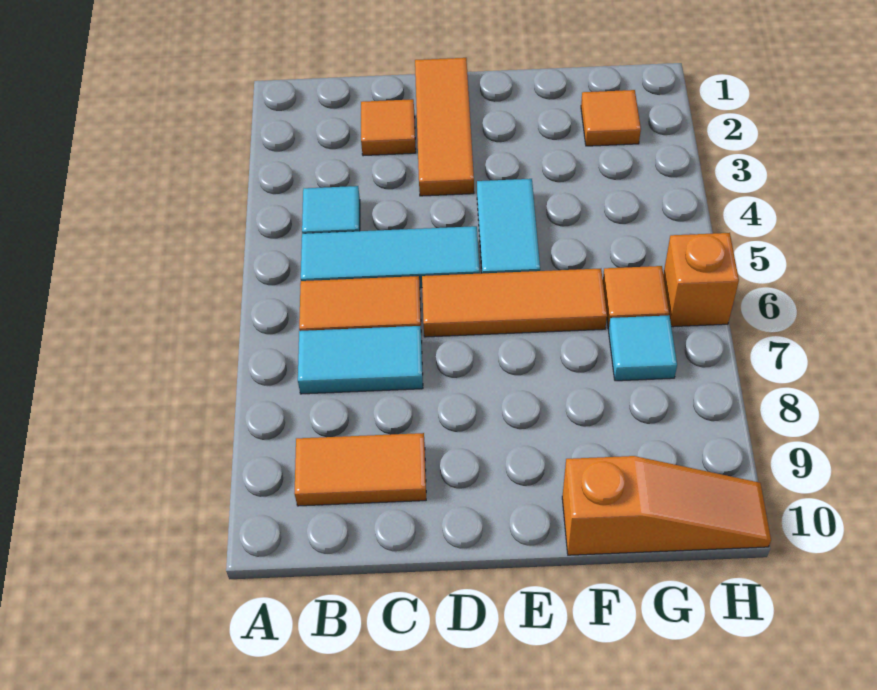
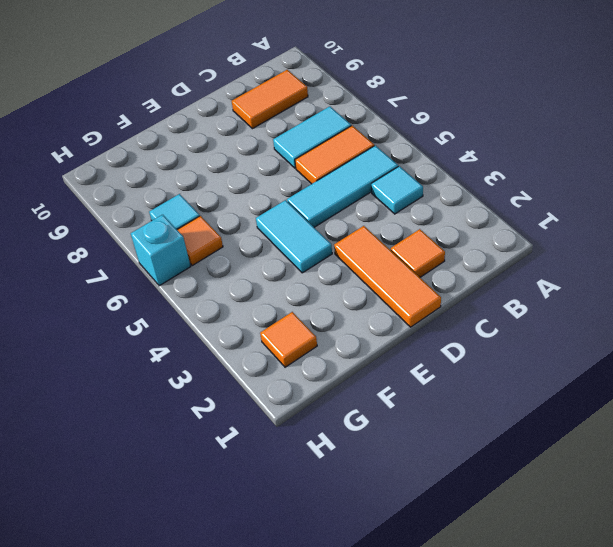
orange tile D6:F6 level 1 -> none
orange slope F10:H10 level 1 top F -> none
orange brick H6 level 1 -> cyan brick H6 level 1

